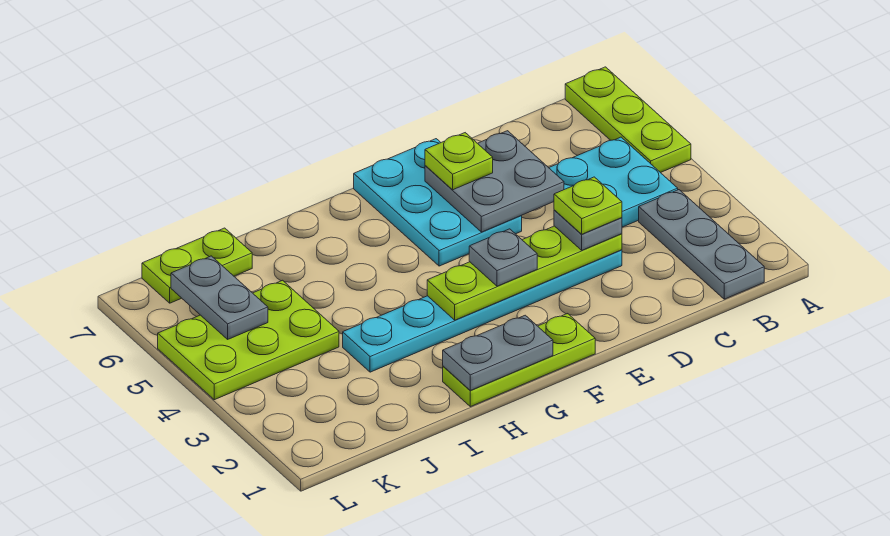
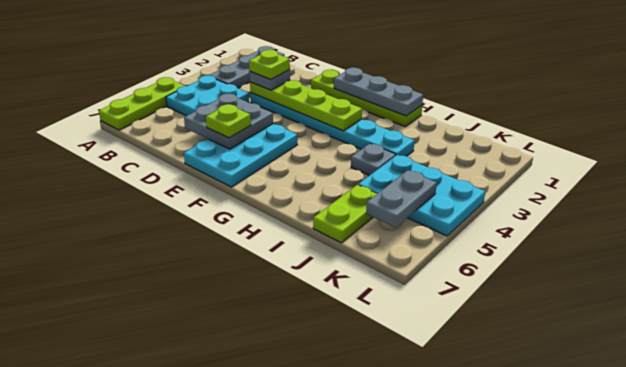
lime plate F1:H1 level 1 -> lime plate E1:H1 level 1
grey plate F3 level 3 -> grey plate I4 level 1
grey plate G1:H1 level 2 -> grey plate F1:H1 level 2
lime plate J4:L5 level 1 -> cyan plate J4:L5 level 1
lime plate J7:K7 level 1 -> lime plate J6:J7 level 1

